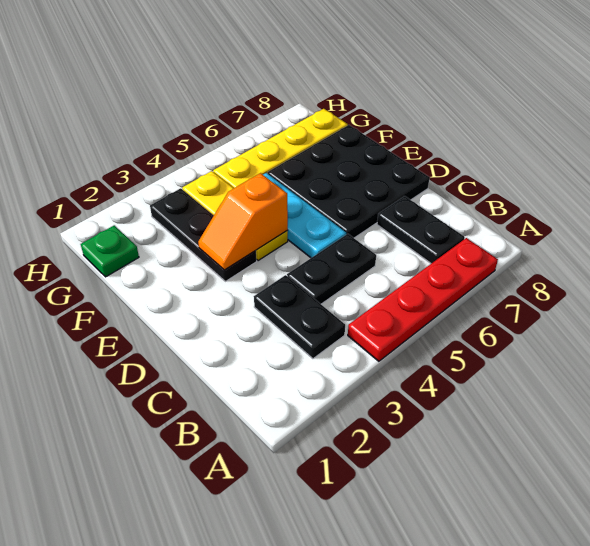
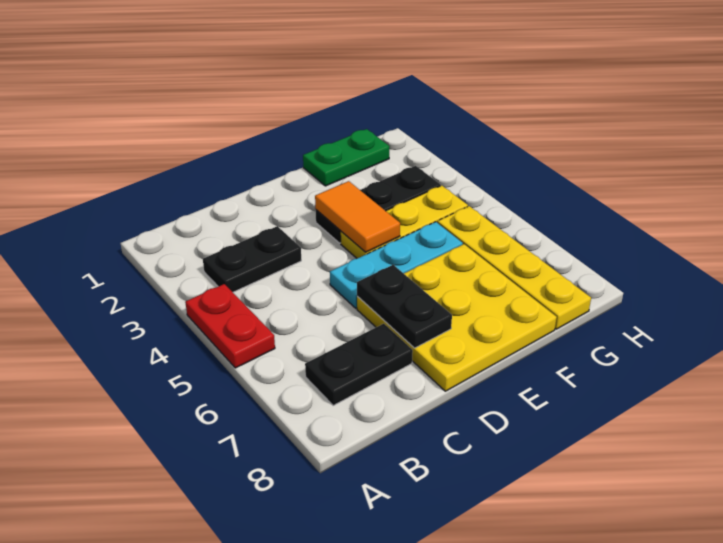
red plate A4:A7 level 1 -> red plate A4:A5 level 1
black plate C4:C5 level 1 -> black plate D6:D7 level 2
black plate D6:F8 level 1 -> yellow plate D6:F8 level 1
orange slope E3:E4 level 2 top 4 -> orange tile E3:E4 level 2
green plate G1 level 1 -> green plate F1:G1 level 1

